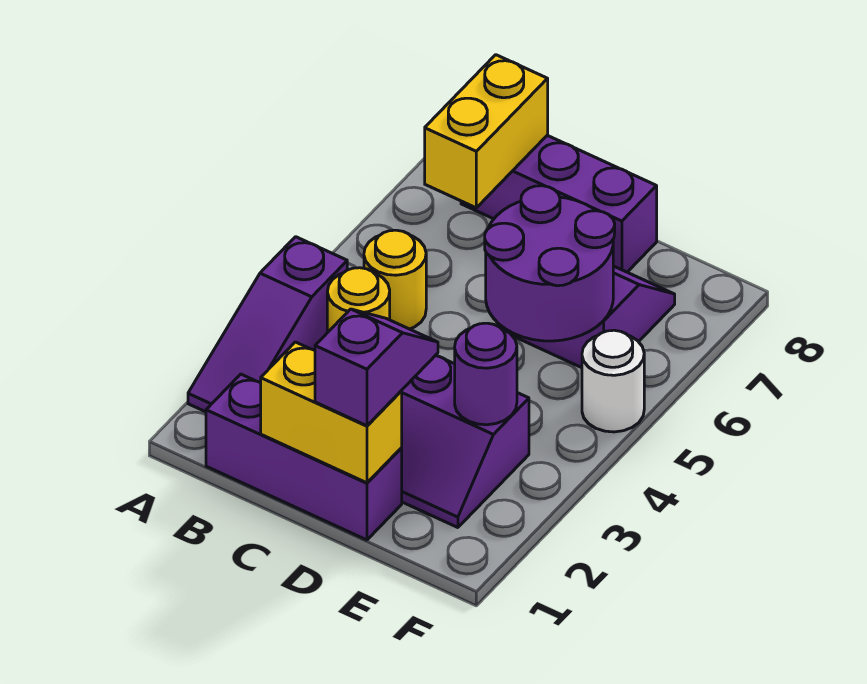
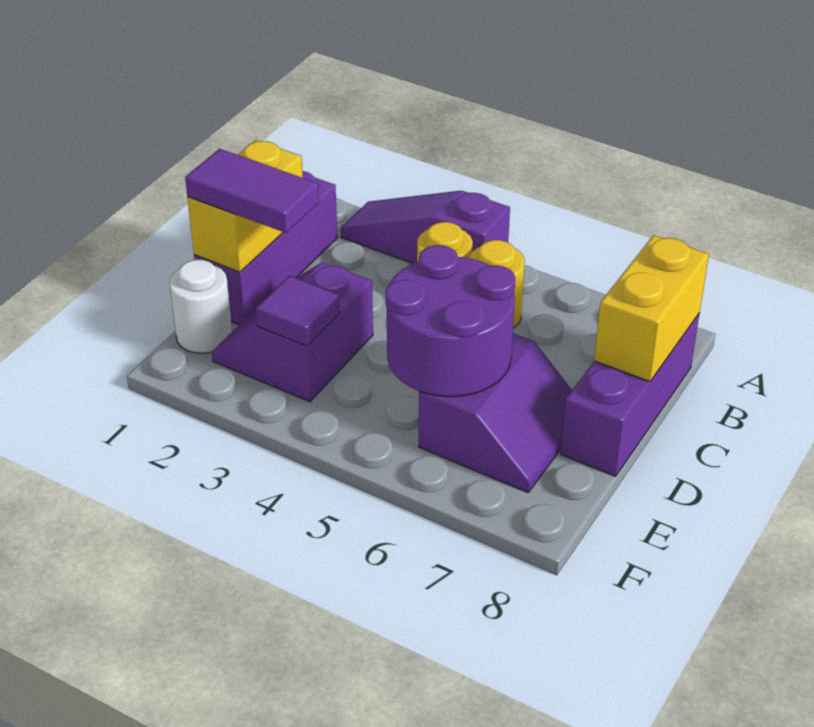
yellow brick B7:B8 level 2 -> yellow brick B8:C8 level 2
purple slope D1:D2 level 3 top 1 -> purple tile D1:D2 level 3
purple round brick E3 level 2 -> purple tile E3 level 2
white round brick F5 level 1 -> white round brick E1 level 1

